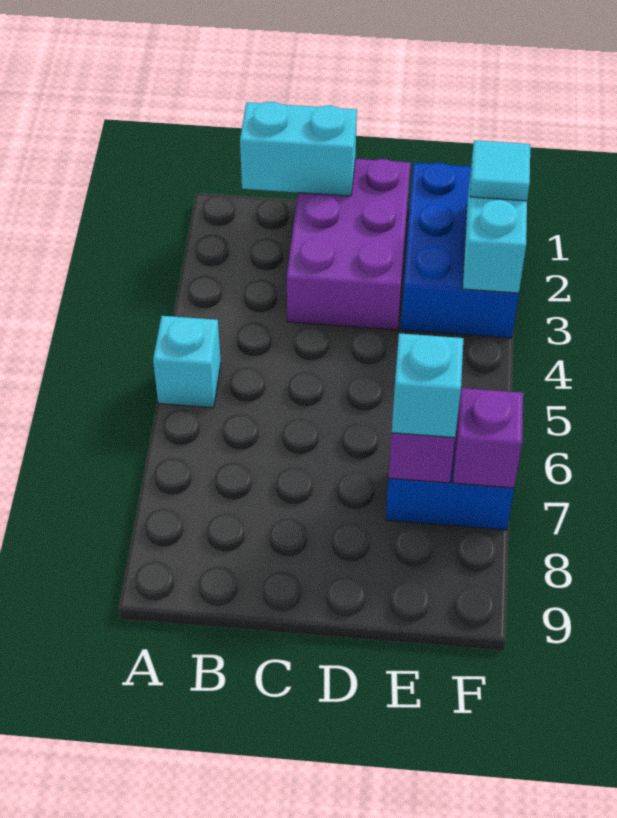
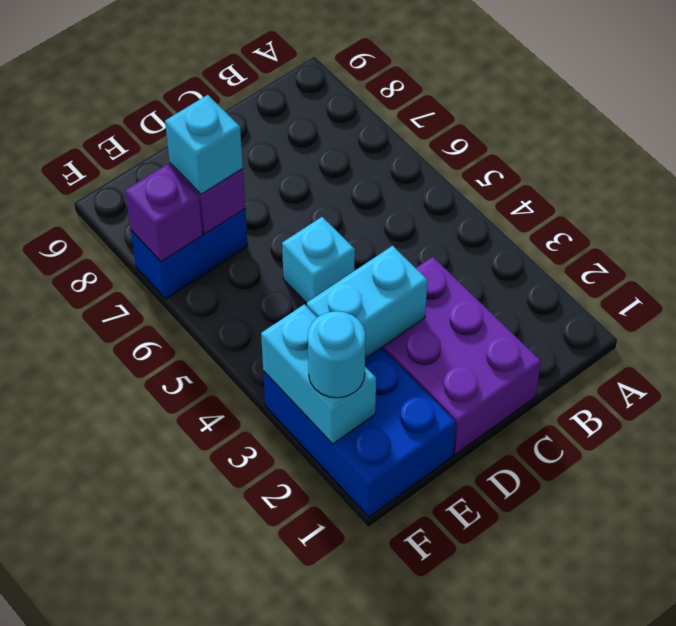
cyan brick A5 level 1 -> cyan brick D5 level 1
cyan brick B1:C1 level 2 -> cyan brick D3:E3 level 2
cyan tile F2 level 3 -> cyan round brick F2 level 3

